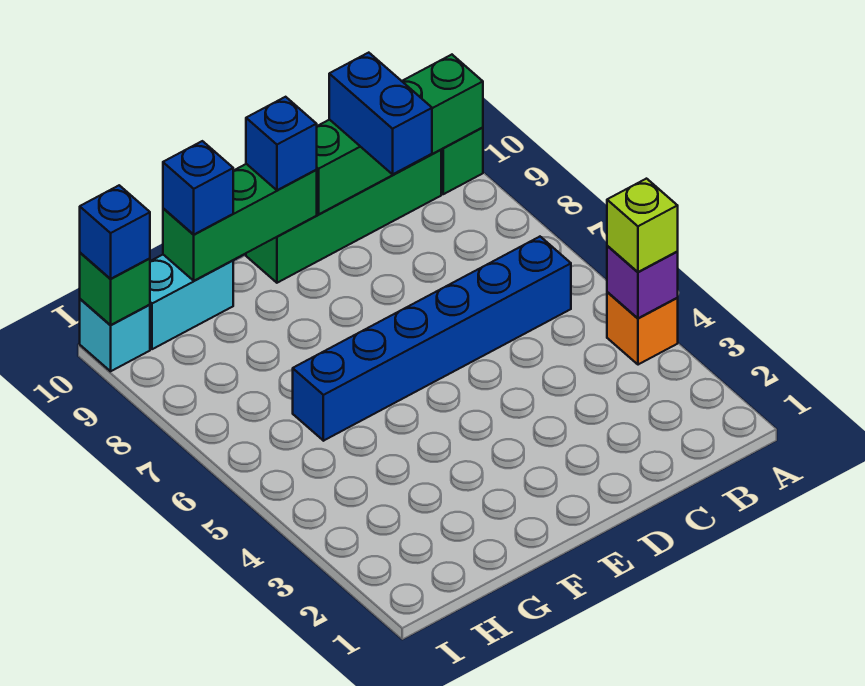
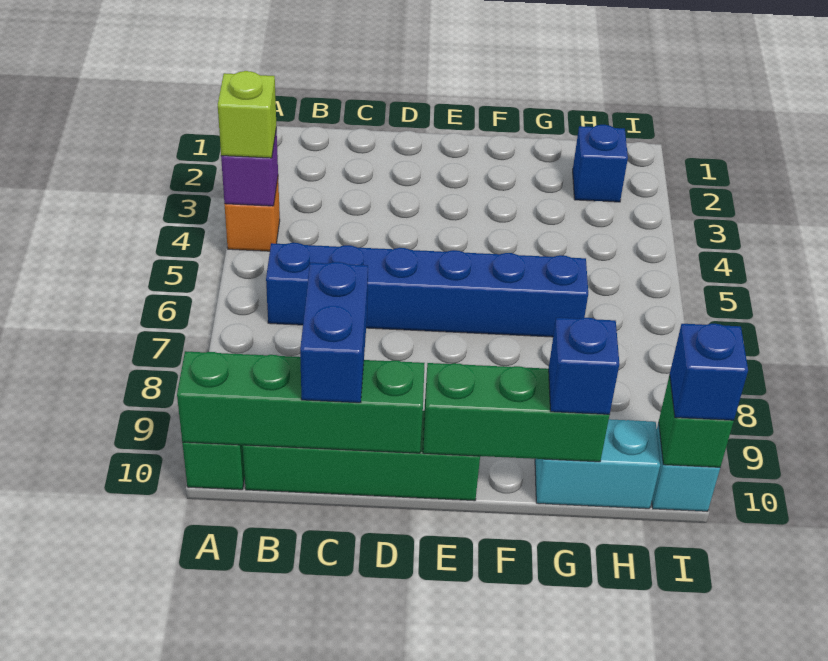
blue brick E10 level 3 -> blue brick H2 level 1

